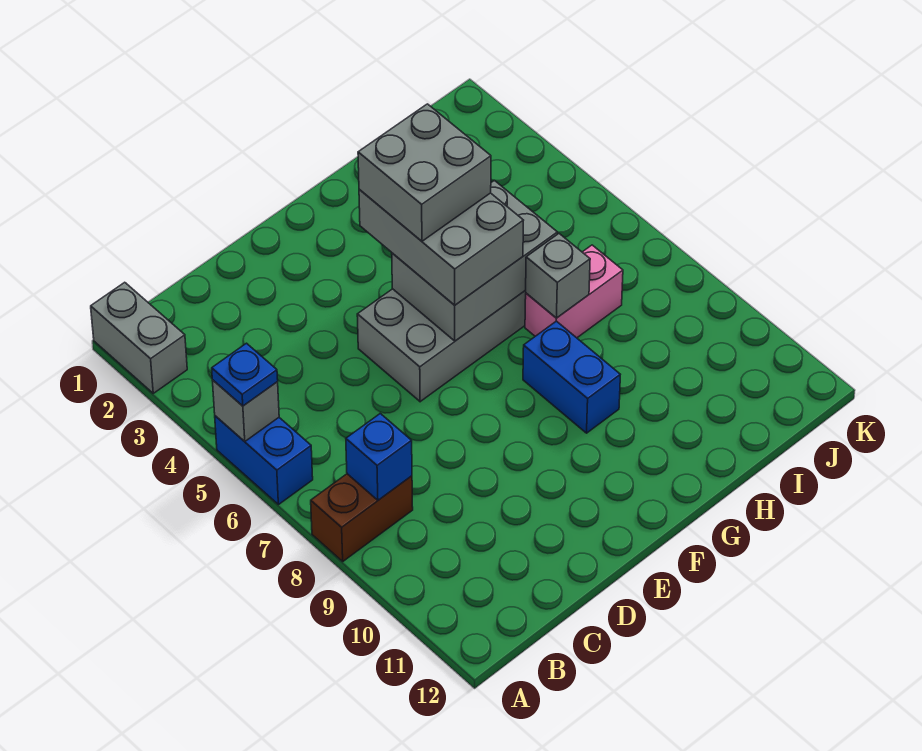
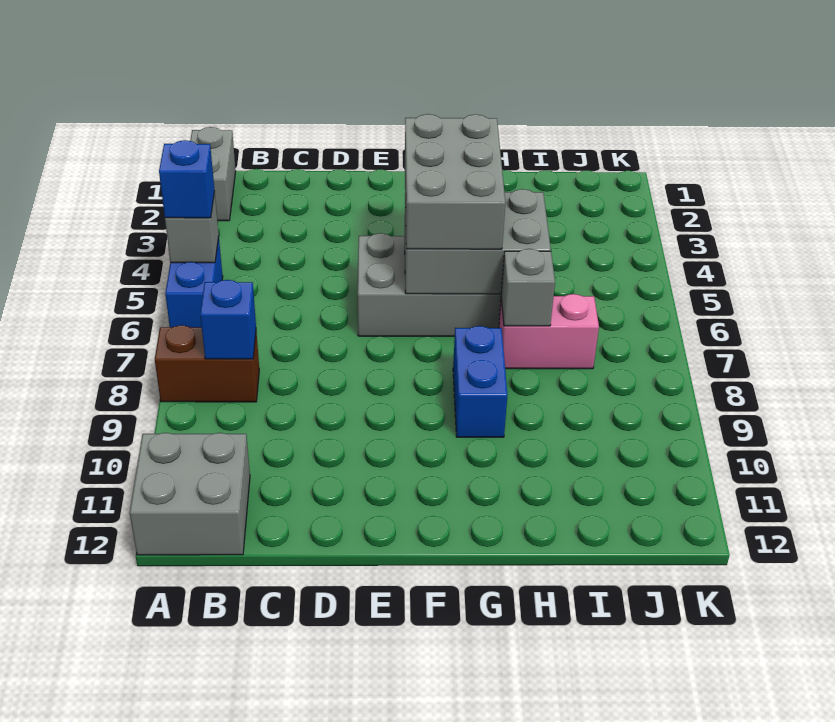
blue plate A5 level 3 -> blue brick A5 level 3
grey brick F4:G5 level 4 -> grey brick A11:B12 level 1

